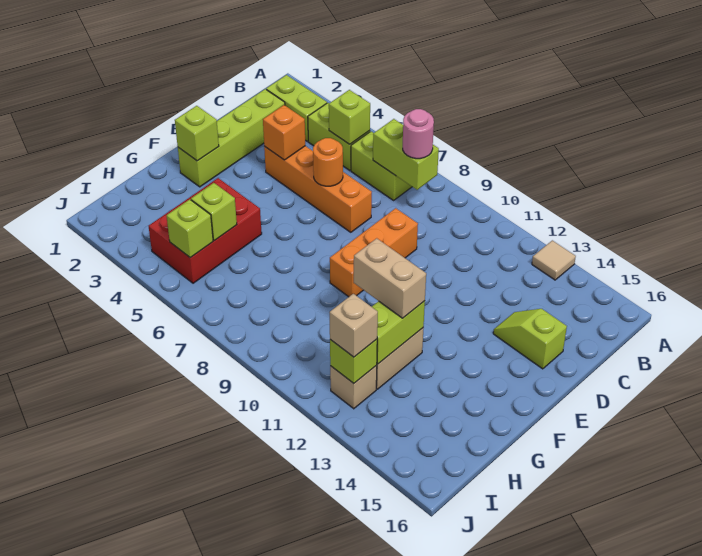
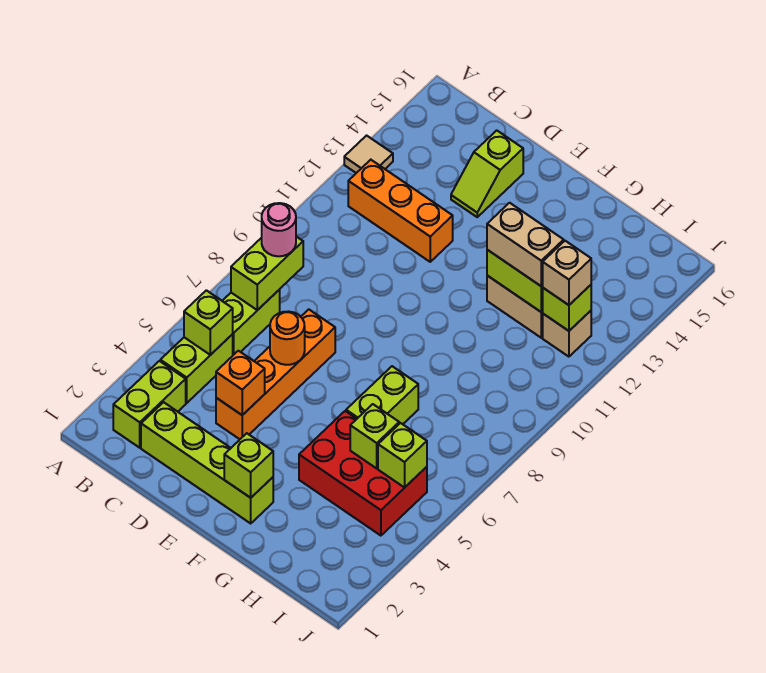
orange brick D9:F9 level 1 -> orange brick B12:D12 level 1
none -> lime brick G6:G7 level 1
tan brick G11:G12 level 3 -> tan brick G12:H12 level 3

